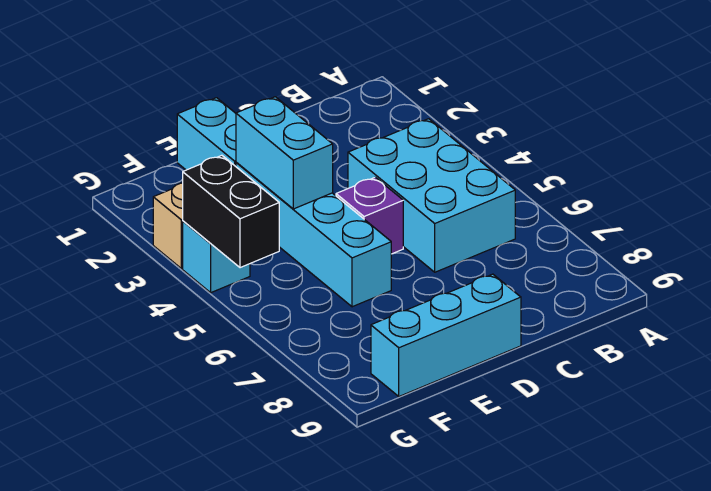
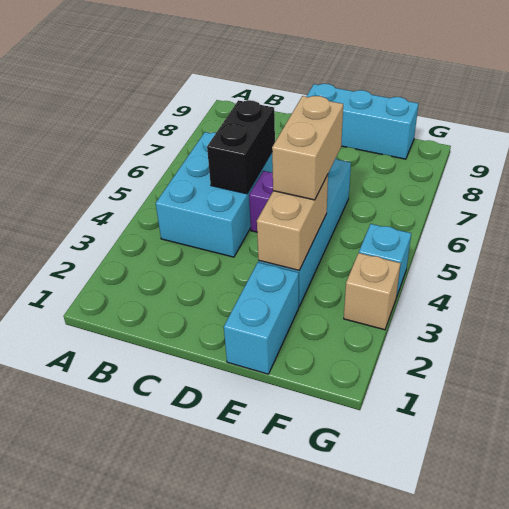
cyan brick E3:E4 level 2 -> tan brick E3:E4 level 2
none -> tan brick E4:E5 level 3
black brick G4:G5 level 2 -> black brick C5:C6 level 2

